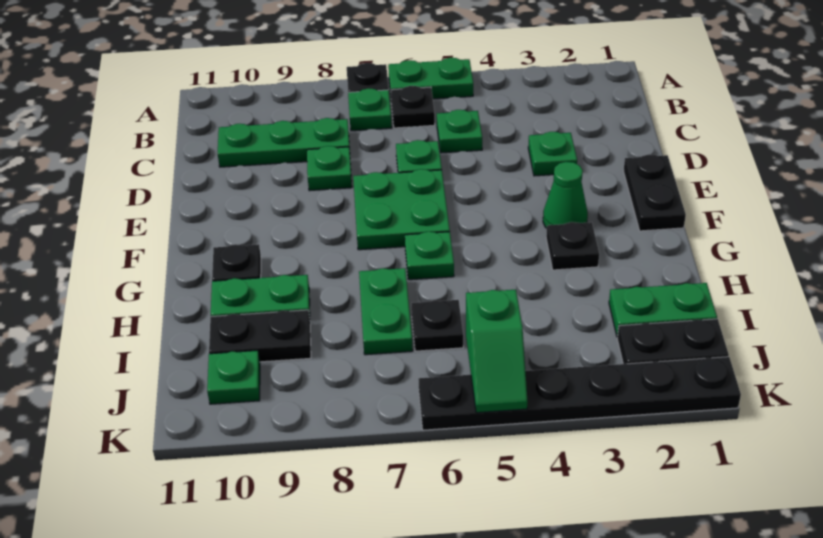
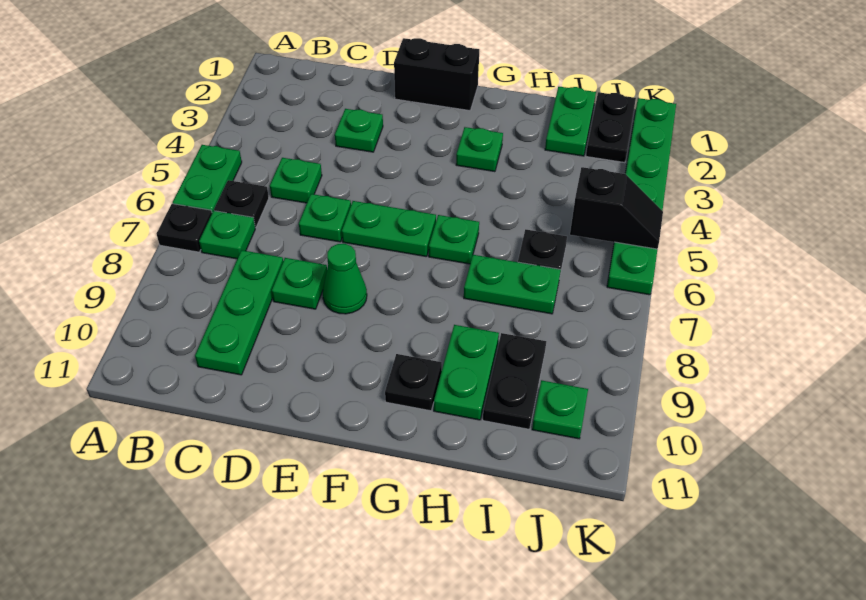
black plate E1:F1 level 1 -> black brick E1:F1 level 1
green plate E6:F7 level 1 -> green plate E6:F6 level 1
green cone F3 level 1 -> green cone E8 level 1
black plate G3 level 1 -> green plate G3 level 1
green slope J5:K5 level 2 top J -> black slope J5:K5 level 2 top J
black plate K1:K6 level 1 -> green plate K1:K6 level 1

